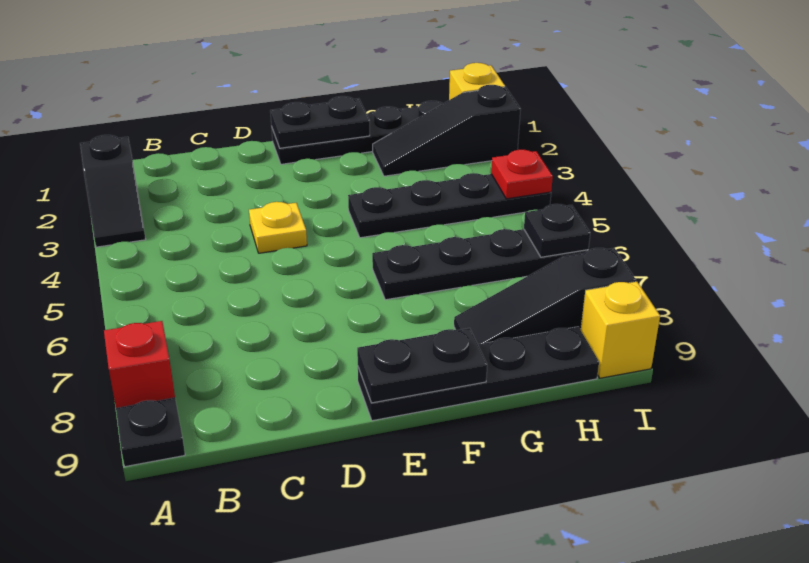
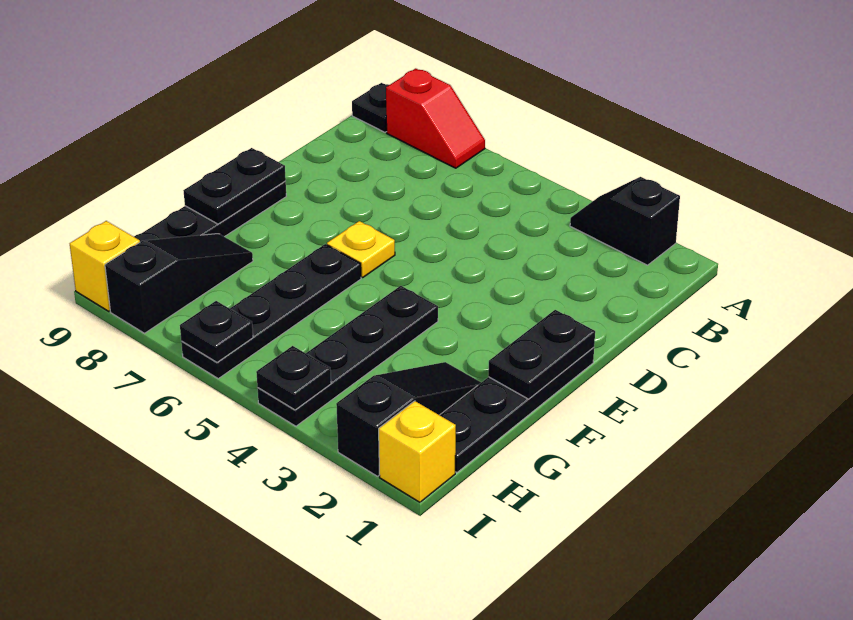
yellow plate D4 level 1 -> yellow plate E6 level 1
red plate I4 level 2 -> black plate I4 level 2

